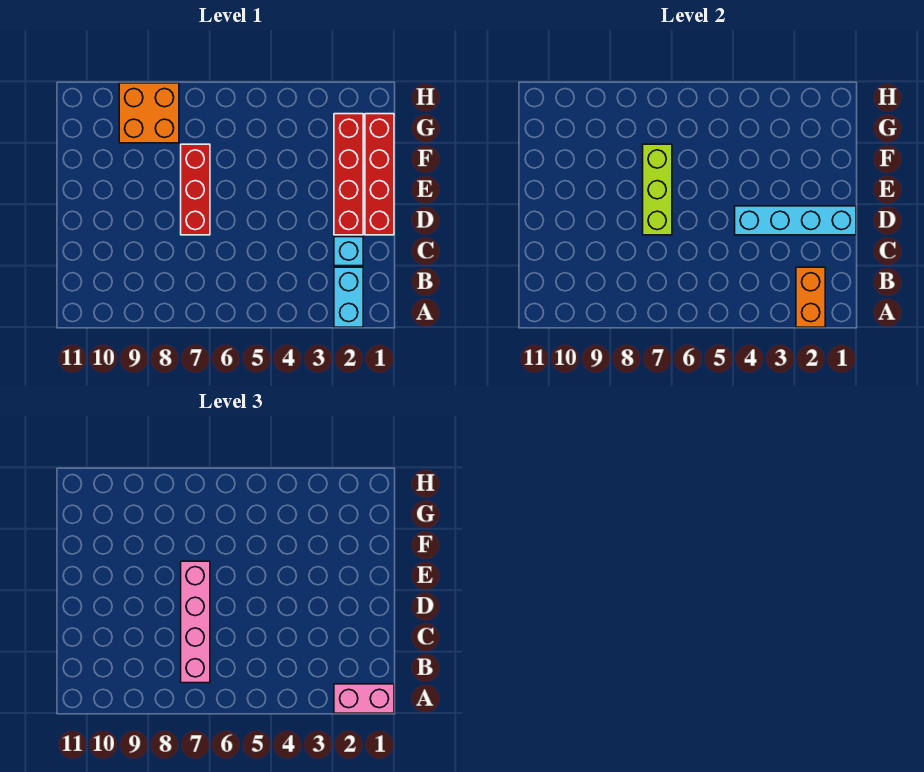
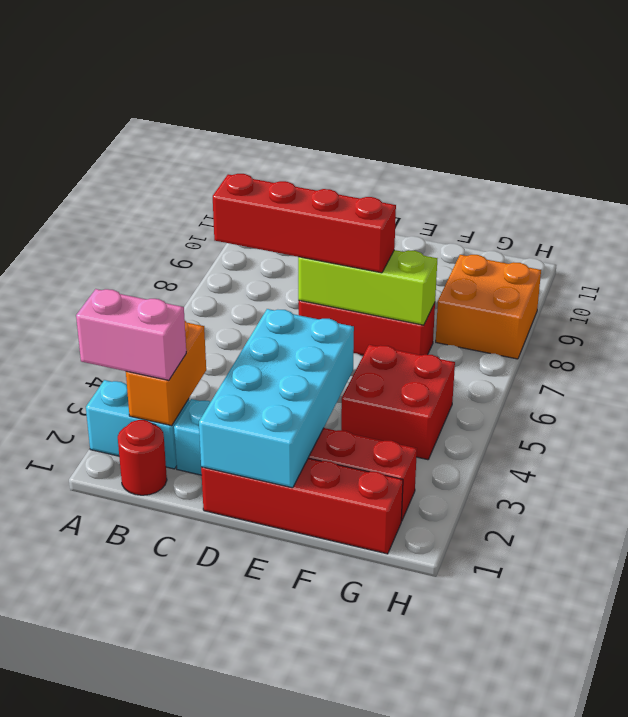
pink brick A1:A2 level 3 -> pink brick A2:B2 level 3
orange brick A2:B2 level 2 -> orange brick B2:B3 level 2
none -> red round brick B1 level 1
pink brick B7:E7 level 3 -> red brick B7:E7 level 3
cyan brick D1:D4 level 2 -> cyan brick D1:E4 level 2
none -> red brick F4:G5 level 1

